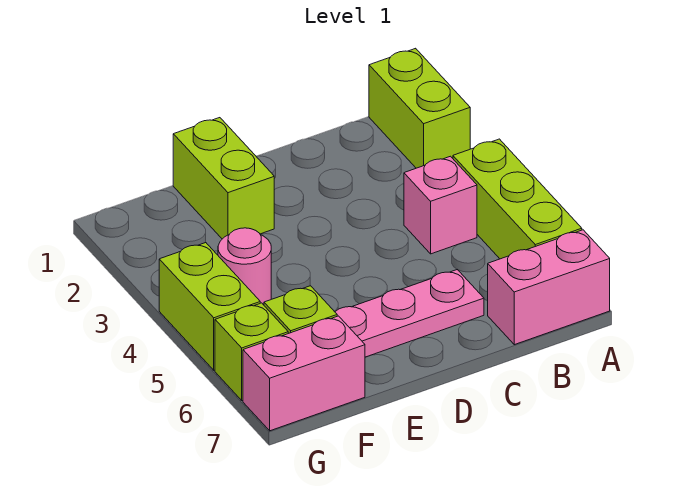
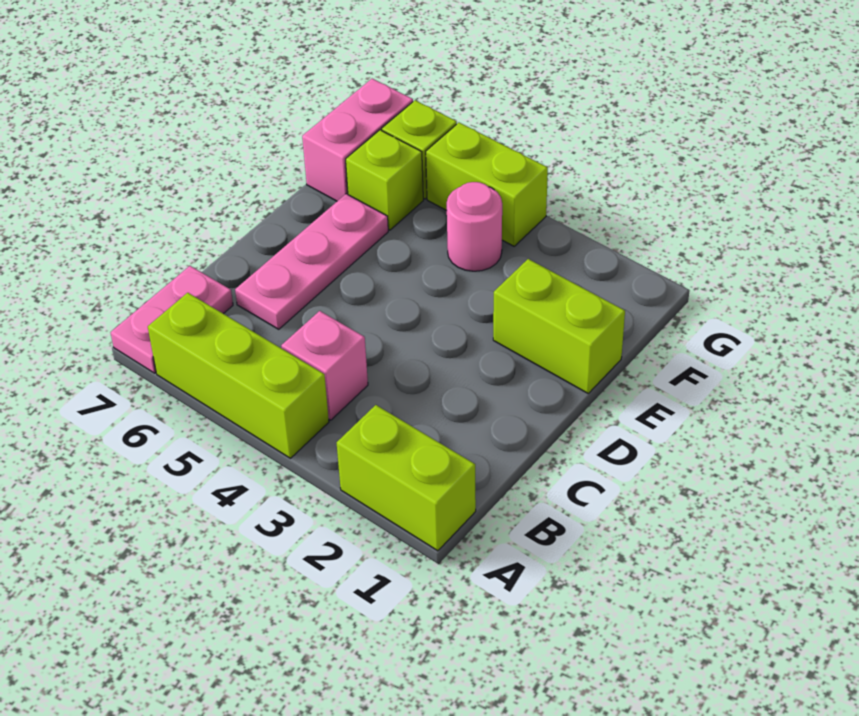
pink brick A7:B7 level 1 -> pink plate A7:B7 level 1

